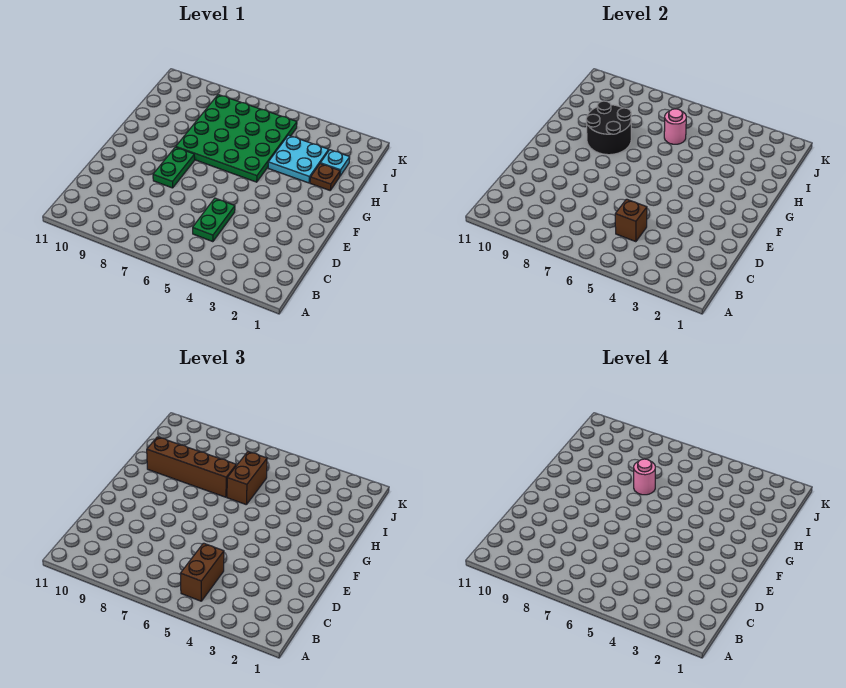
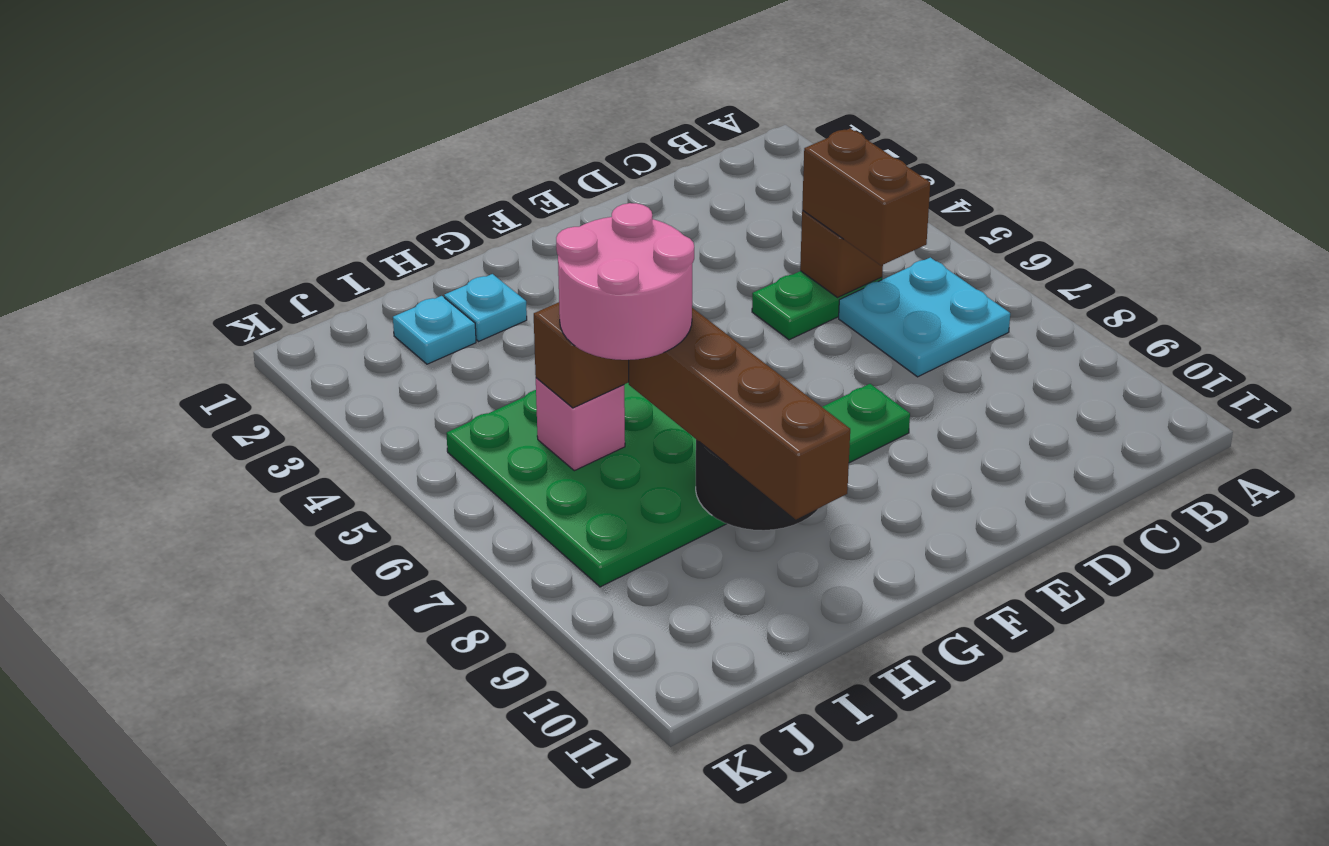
brown brick B5:C5 level 3 -> brown brick C5:C6 level 3
brown plate H2 level 1 -> cyan plate H2 level 1
cyan plate H3:I4 level 1 -> cyan plate B6:C7 level 1
pink round brick H7 level 4 -> pink round brick H6:I7 level 4
pink round brick I6 level 2 -> pink brick I6 level 2

